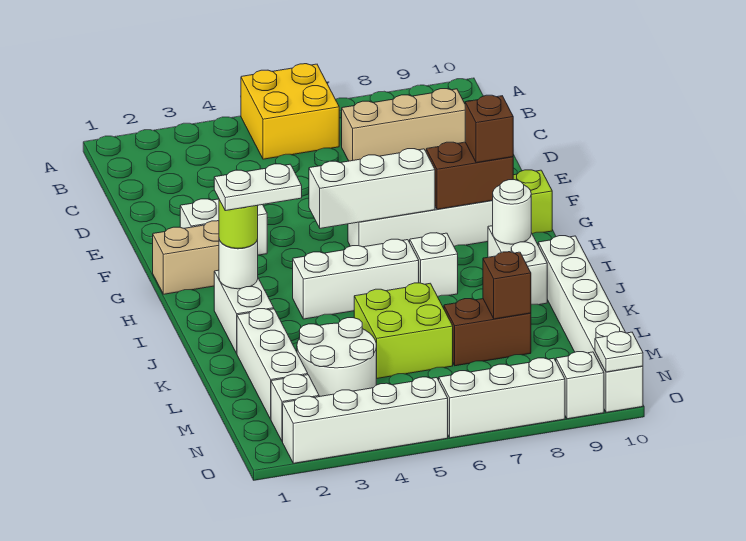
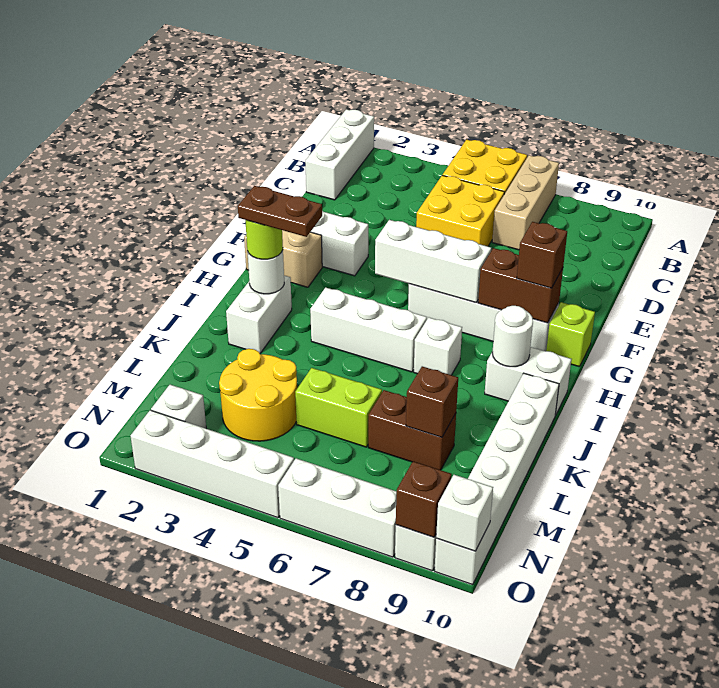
none -> yellow brick C5:D6 level 1
tan brick C7:C9 level 1 -> tan brick A7:C7 level 1
white plate I2:I3 level 4 -> brown plate I2:I3 level 4
white brick I9:J9 level 1 -> white brick I9:I10 level 1
white brick K2:M2 level 1 -> white brick A1:C1 level 1
lime brick K5:L6 level 1 -> lime brick L5:L6 level 1
white round brick L3:M4 level 1 -> yellow round brick L3:M4 level 1
none -> brown brick O9 level 2
white plate O10 level 2 -> white brick O10 level 2

